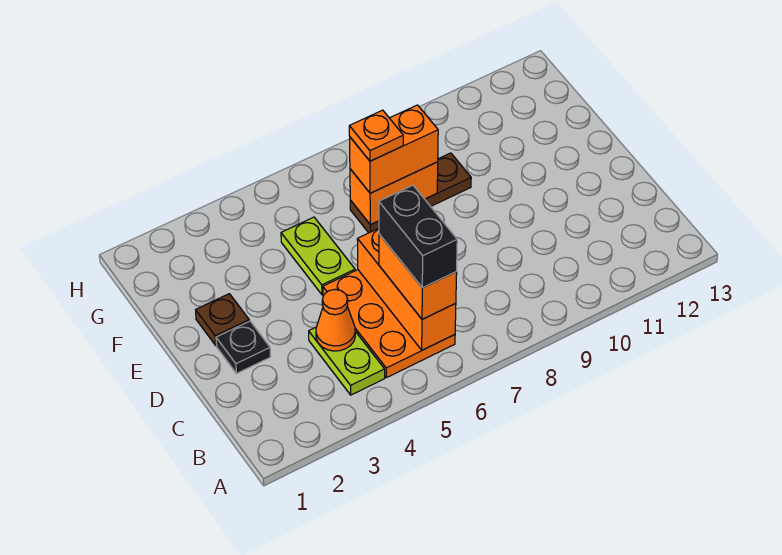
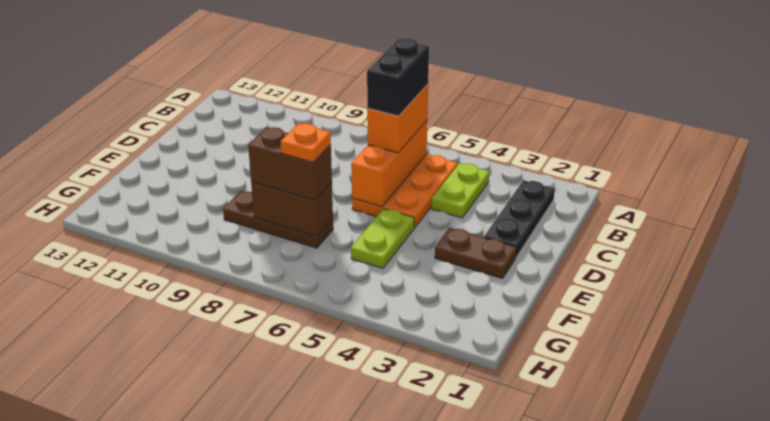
orange cone C4 level 2 -> none
black plate D2 level 1 -> black plate B2:D2 level 1
brown plate E2 level 1 -> brown plate E2:E3 level 1
orange brick F7:F8 level 2 -> brown brick F7:F8 level 2
orange brick F7:F8 level 3 -> brown brick F7:F8 level 3

